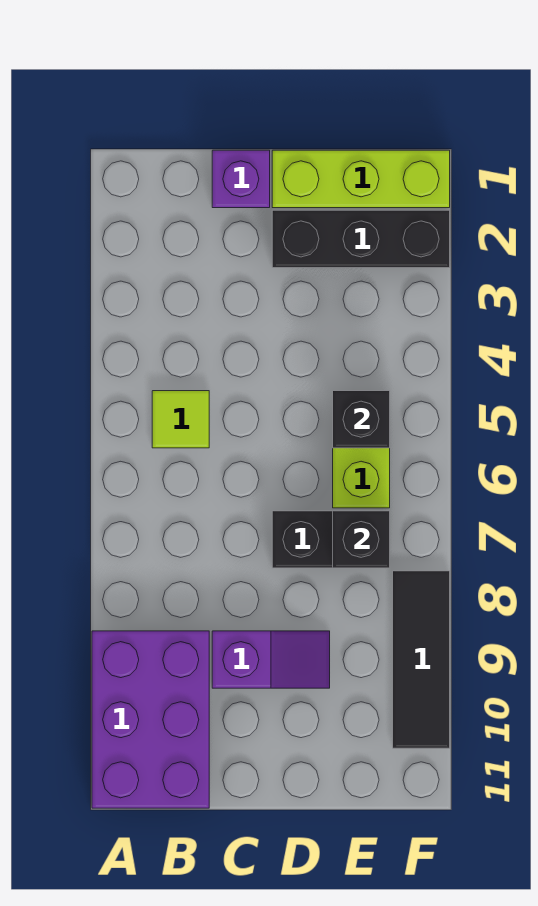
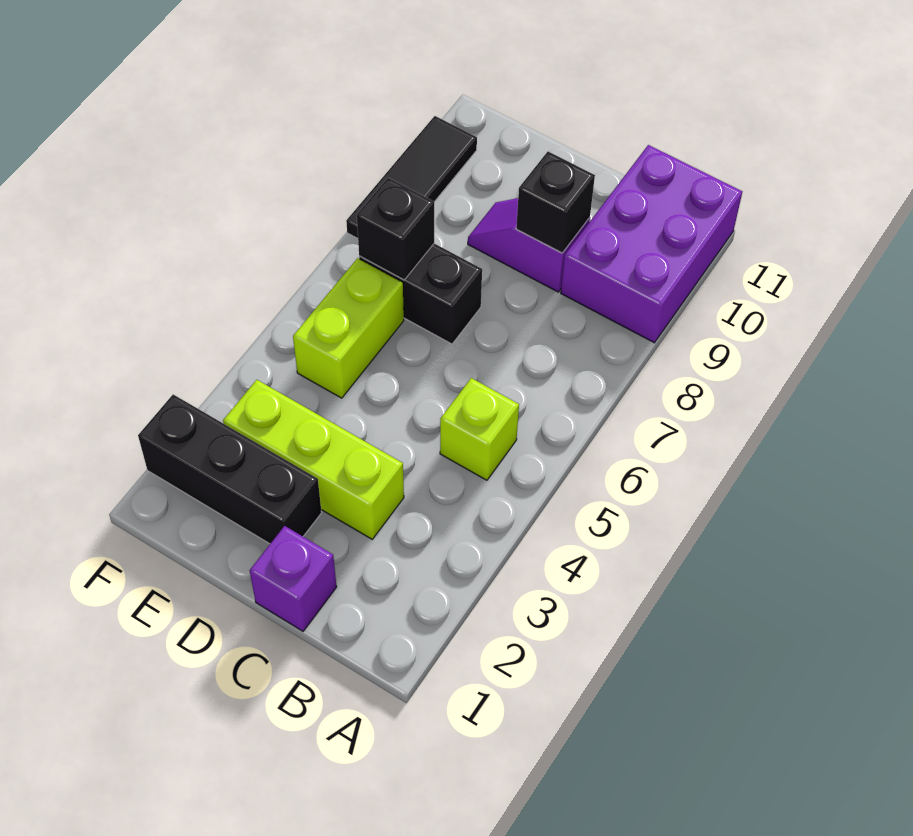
lime tile B5 level 1 -> lime brick B5 level 1
lime brick D1:F1 level 1 -> lime brick C3:E3 level 1
black brick E5 level 2 -> black brick C9 level 2

